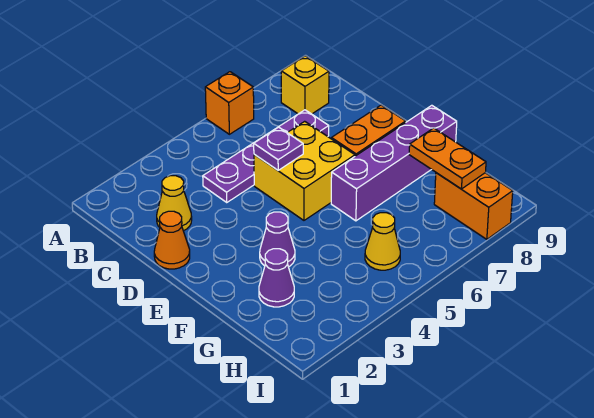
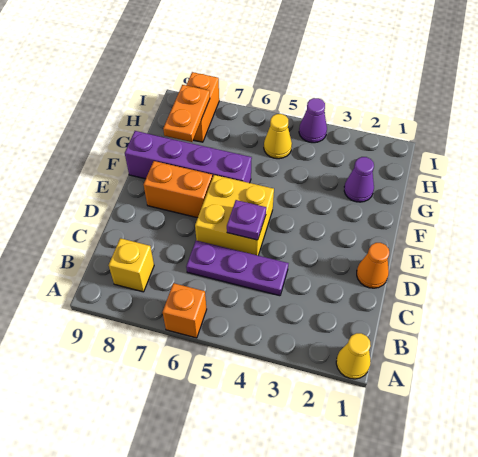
yellow cone C2 level 1 -> yellow cone A1 level 1
purple plate C4:C7 level 1 -> purple plate C4:C6 level 1
purple cone F3 level 1 -> purple cone I4 level 1

